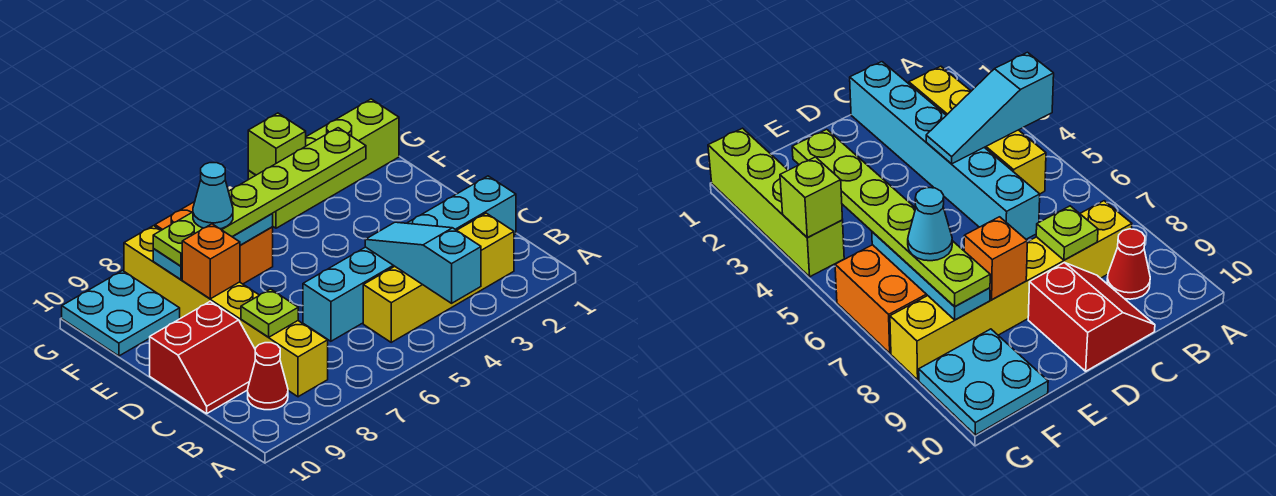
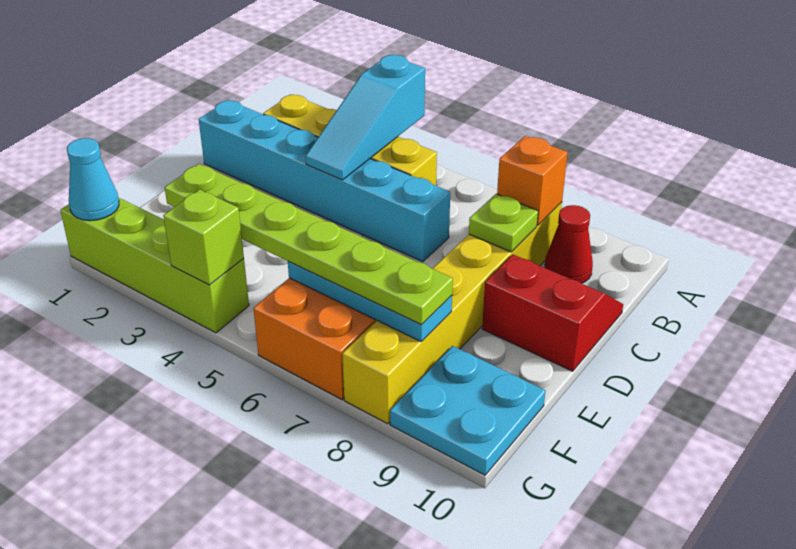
orange brick E8 level 2 -> orange brick B8 level 2
cyan cone F7 level 4 -> cyan cone G1 level 2

